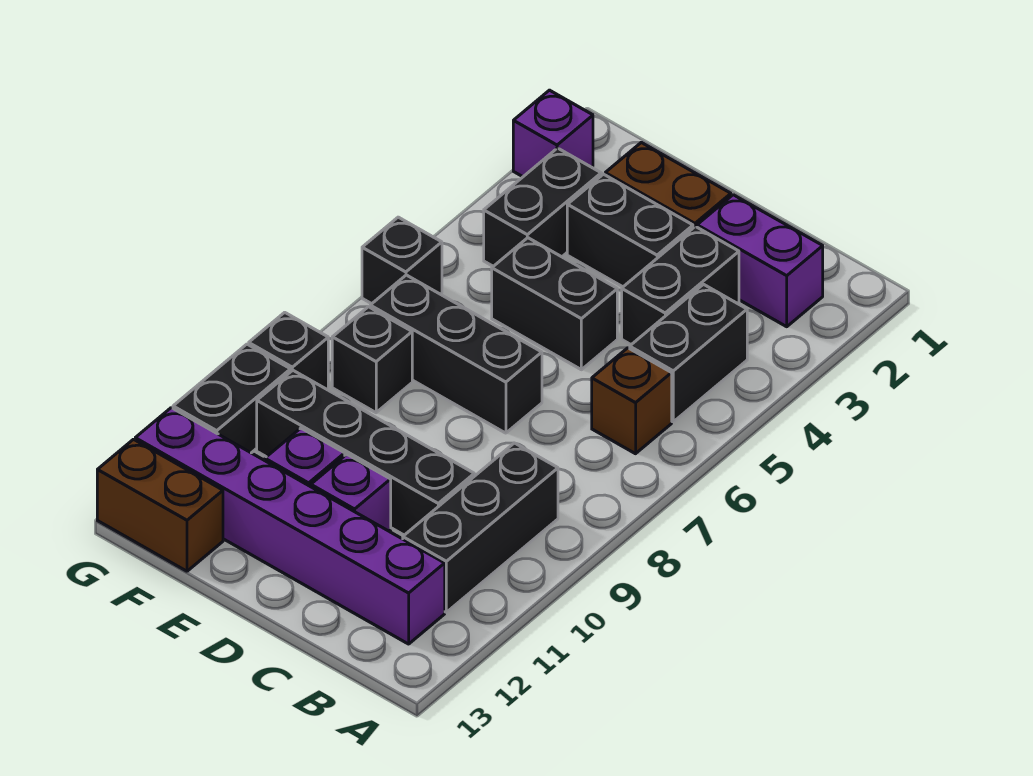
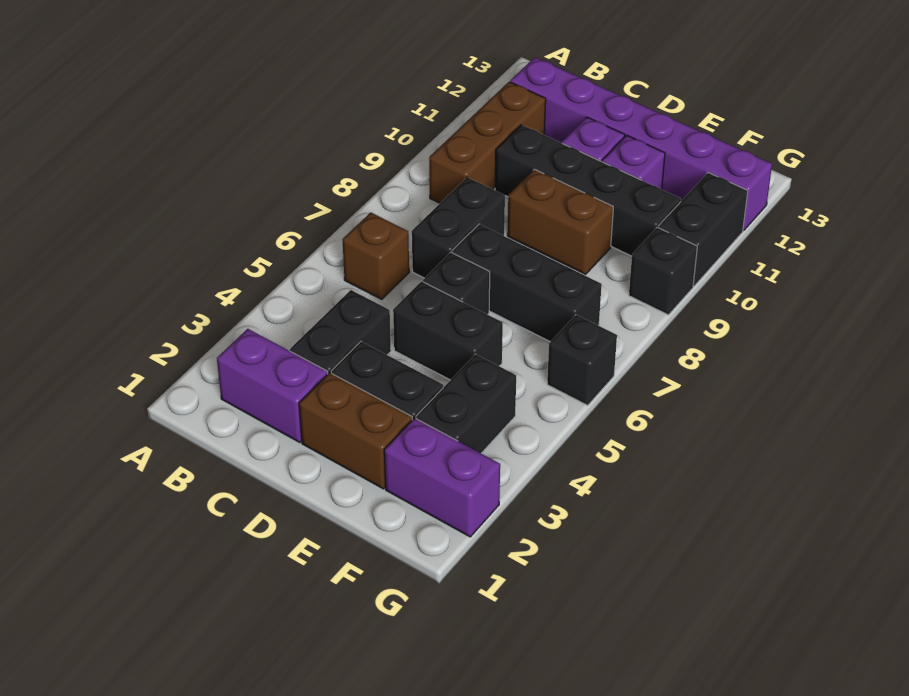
black brick B4:B5 level 1 -> black brick C7:C8 level 1
black brick B9:B11 level 1 -> brown brick B9:B11 level 1
black brick F8 level 1 -> black brick D6 level 1
brown brick F13:G13 level 1 -> brown brick D9:E9 level 1
purple brick G2 level 1 -> purple brick F2:G2 level 1

